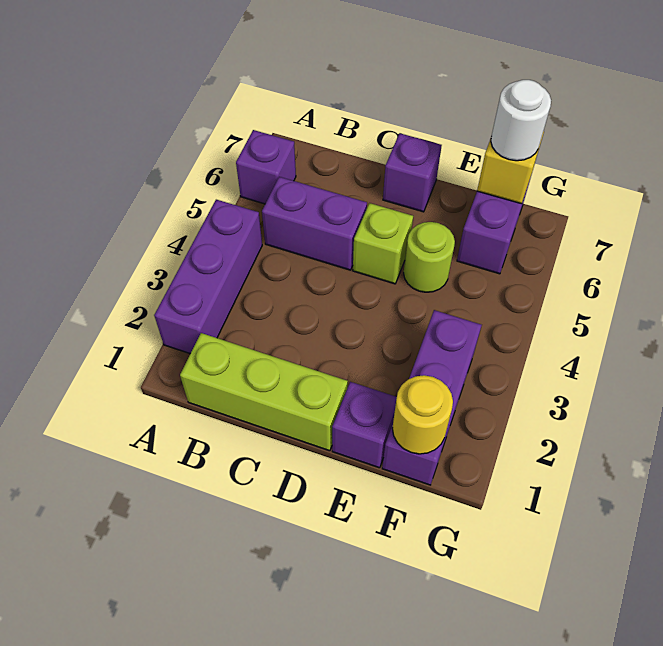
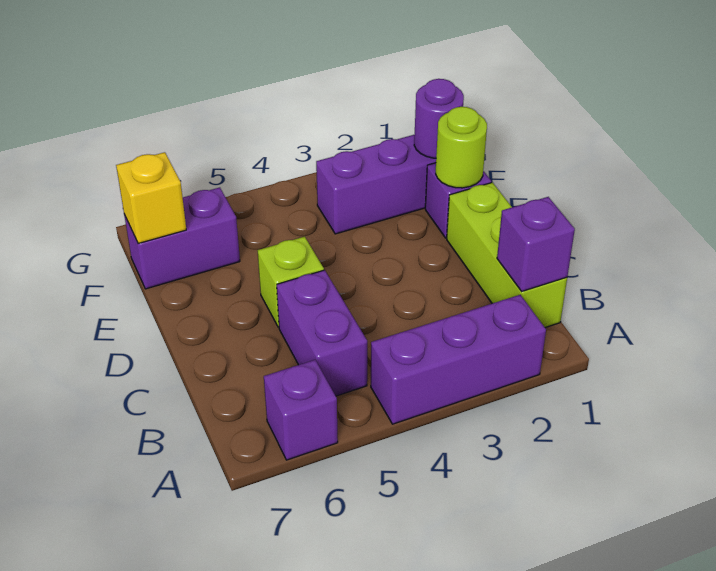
purple brick D7 level 1 -> purple brick B1 level 2
lime round brick E5 level 1 -> lime round brick E1 level 2
yellow round brick F1 level 2 -> purple round brick F1 level 2
white round brick F7 level 3 -> none

